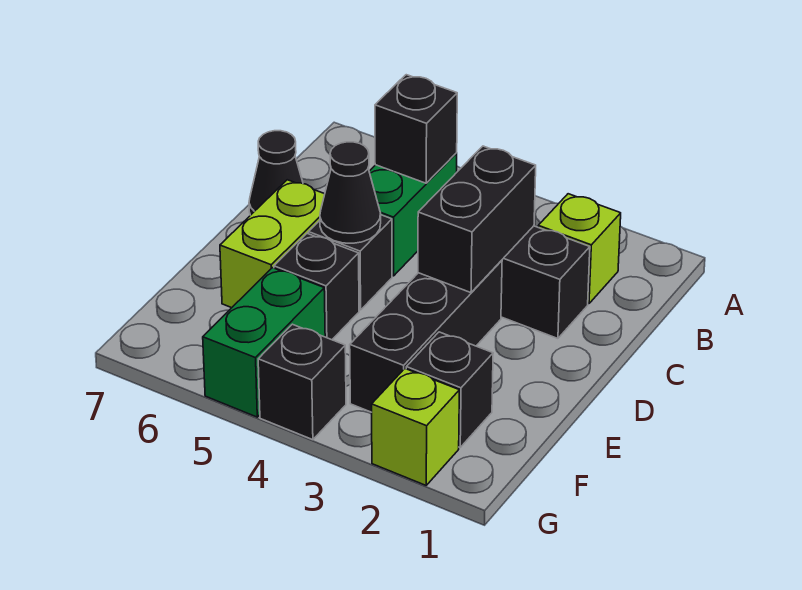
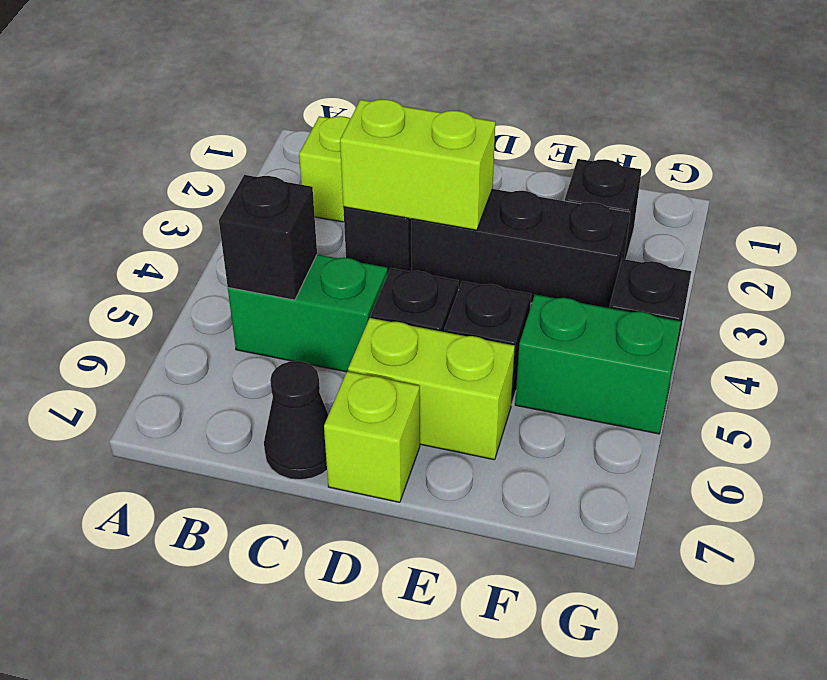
black brick C3:D3 level 2 -> lime brick C3:D3 level 2
black cone D5 level 2 -> none
lime brick G2 level 1 -> lime brick D7 level 1

